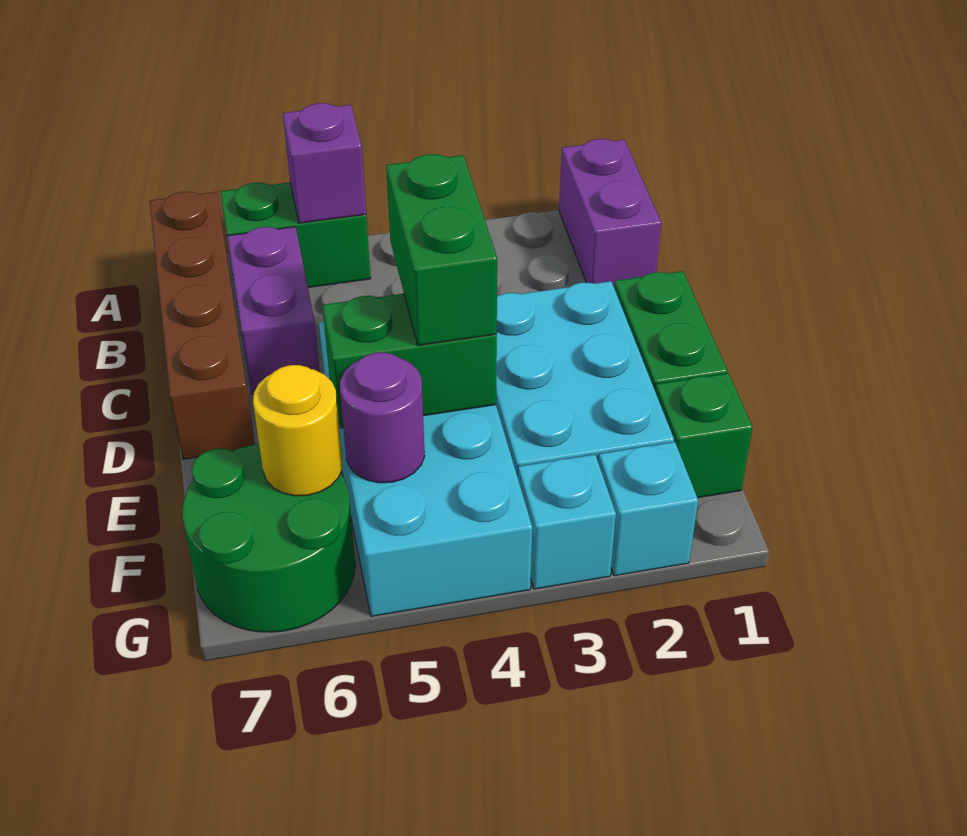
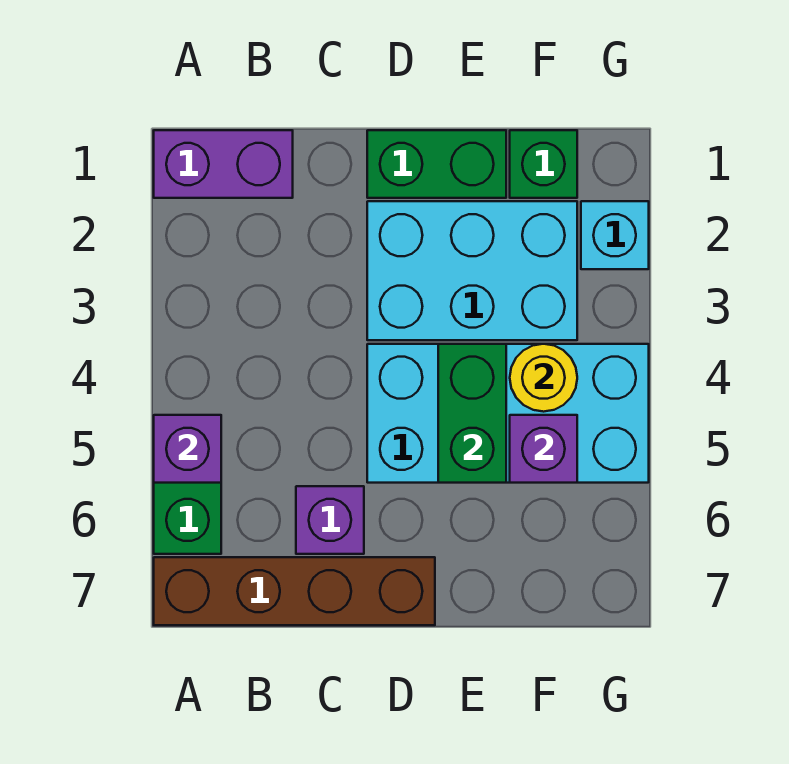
purple brick B6:C6 level 1 -> purple brick C6 level 1
green brick D4:E4 level 3 -> none
purple round brick F5 level 2 -> purple brick F5 level 2
green round brick F6:G7 level 1 -> none
yellow round brick F6 level 2 -> yellow round brick F4 level 2
cyan brick G3 level 1 -> none

